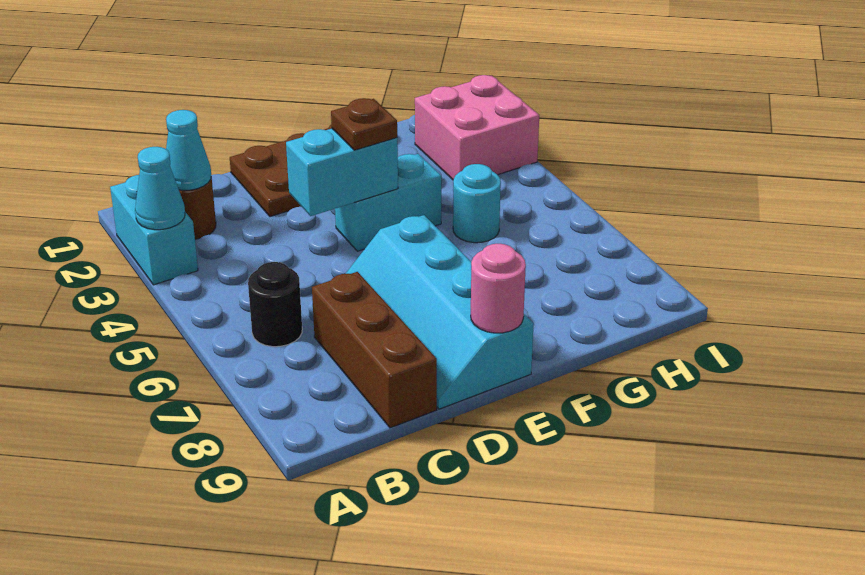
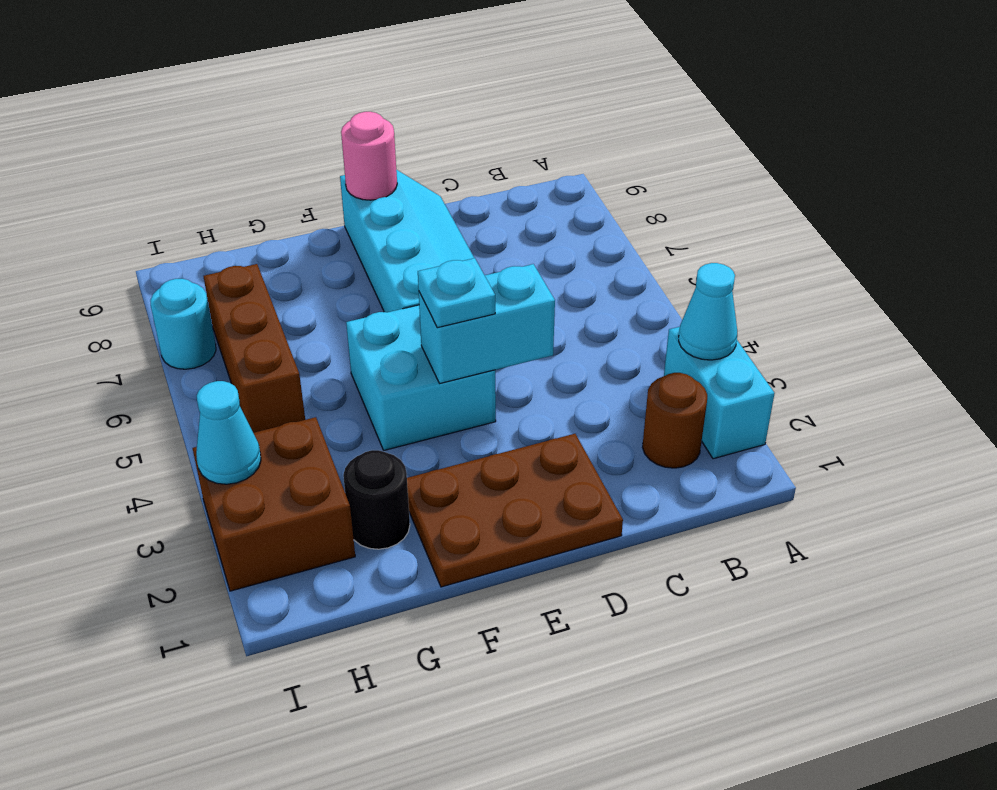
cyan cone B2 level 2 -> cyan cone I3 level 2
black round brick B6 level 1 -> black round brick G2 level 1
brown brick C7:C9 level 1 -> brown brick H5:H7 level 1
cyan brick E4:F4 level 1 -> cyan brick E4:F5 level 1
brown plate E4 level 3 -> cyan plate E4 level 3
cyan round brick G5 level 1 -> cyan round brick I7 level 1
pink brick H2:I3 level 1 -> brown brick H2:I3 level 1

